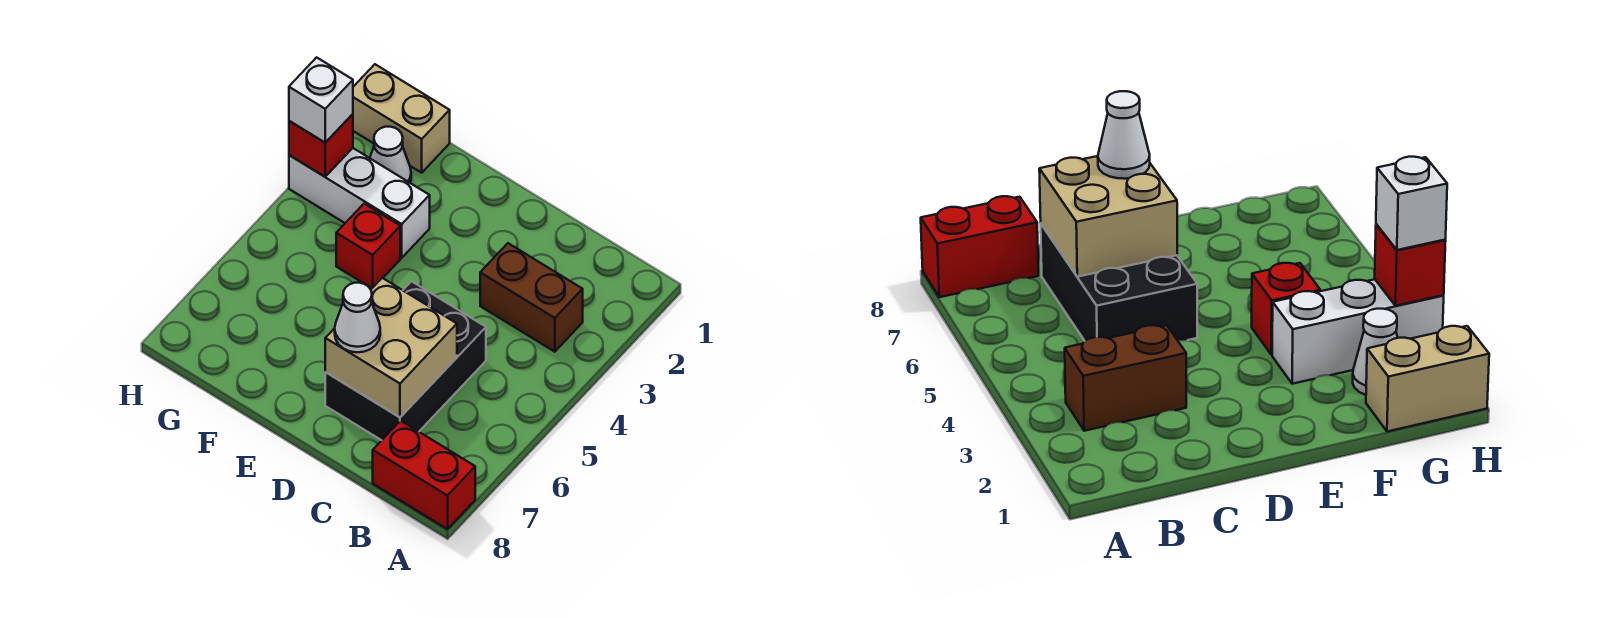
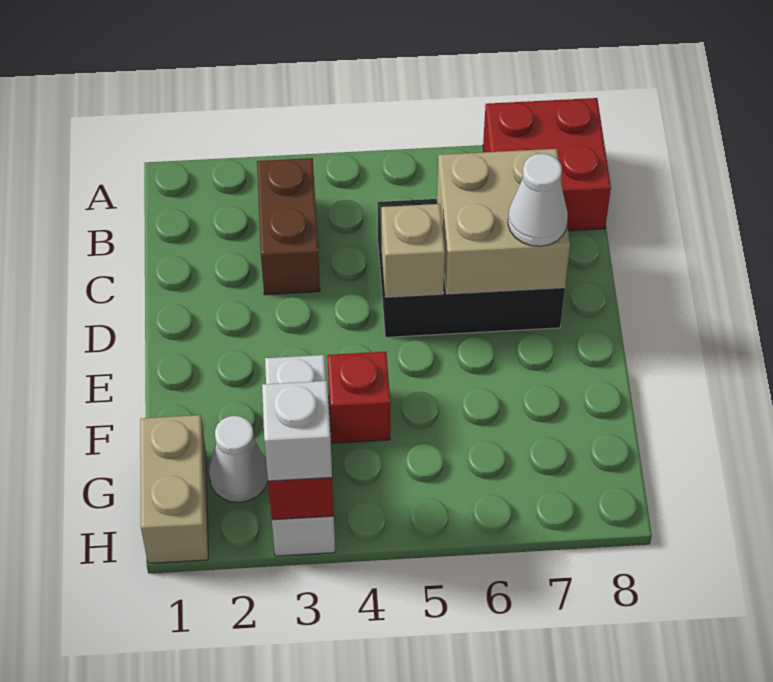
red brick A8:B8 level 1 -> red brick A7:B8 level 1
none -> tan brick D5 level 2

